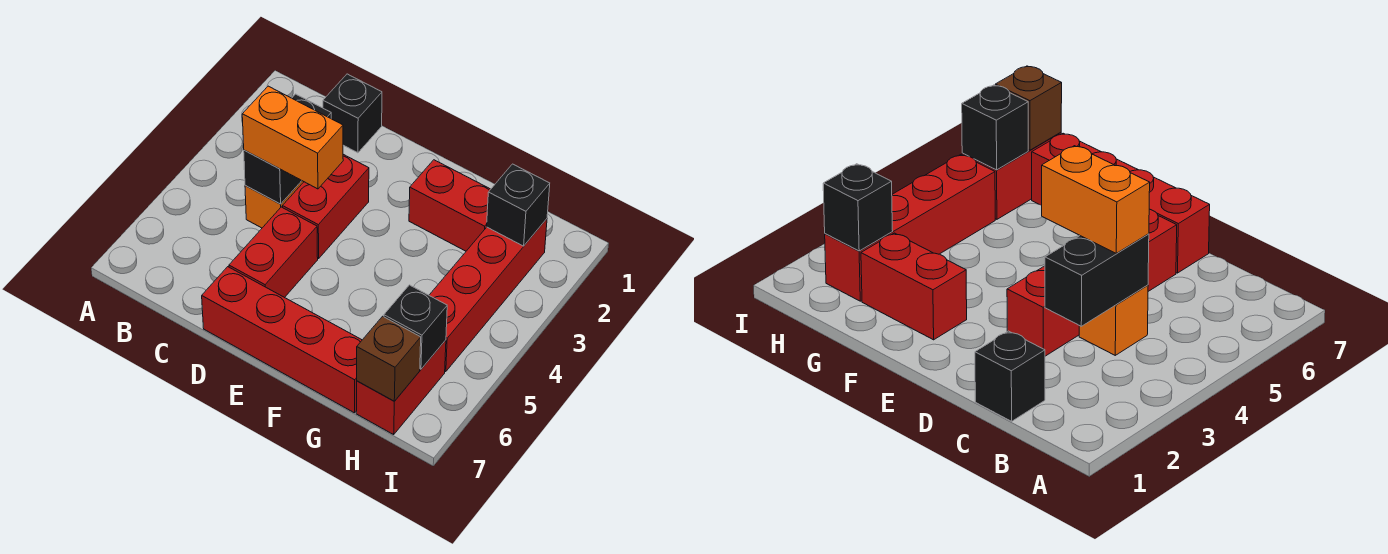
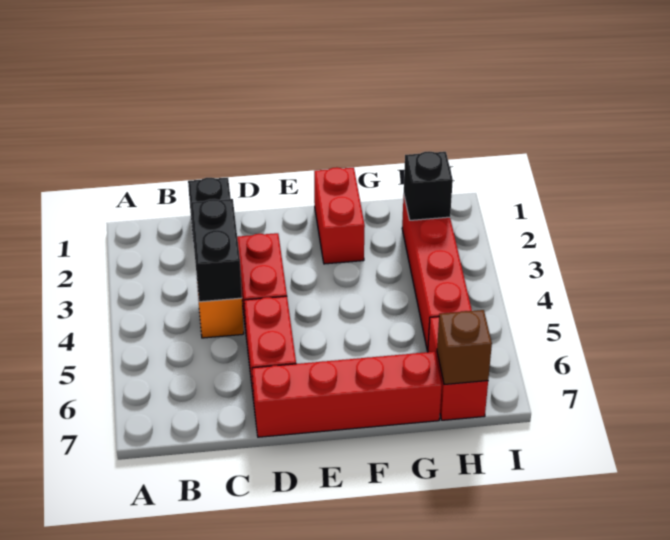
orange brick C4:D4 level 3 -> none
red brick F2:G2 level 1 -> red brick F1:F2 level 1
black brick H6 level 2 -> none

